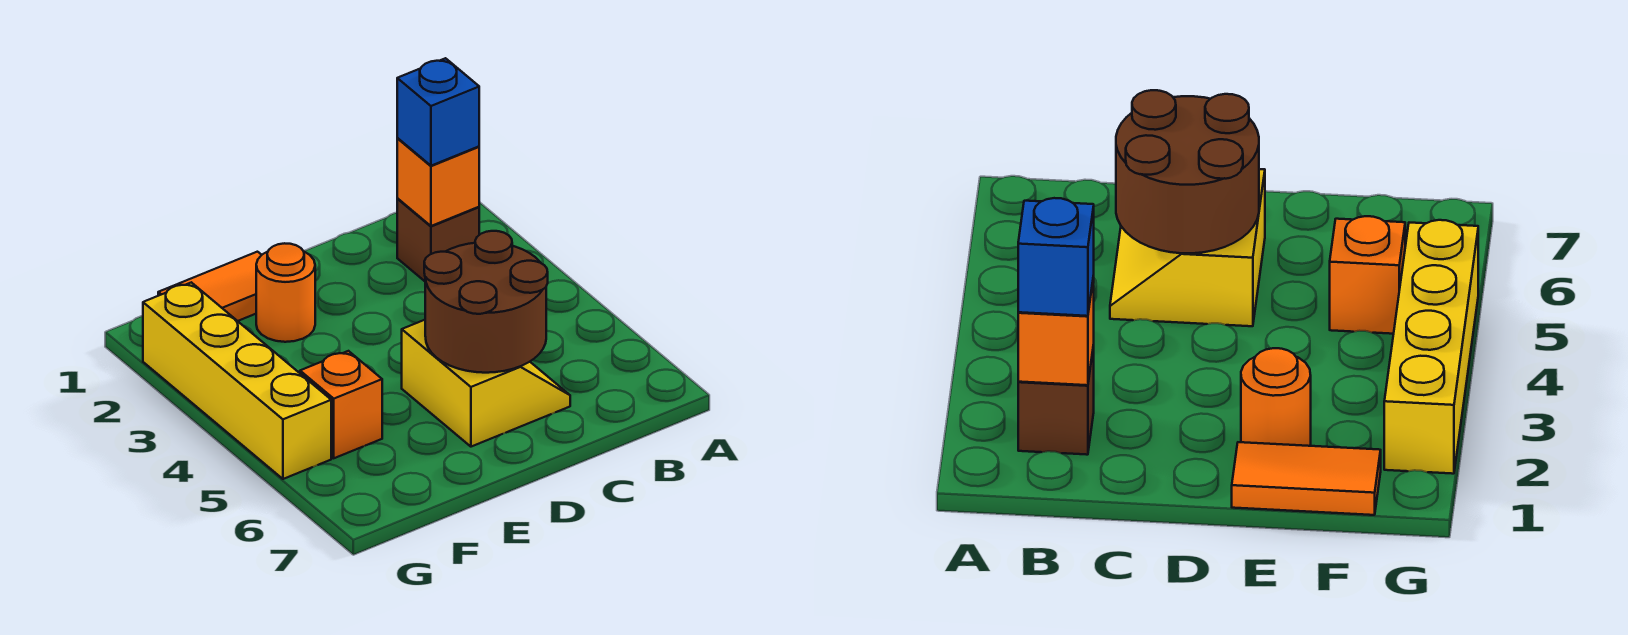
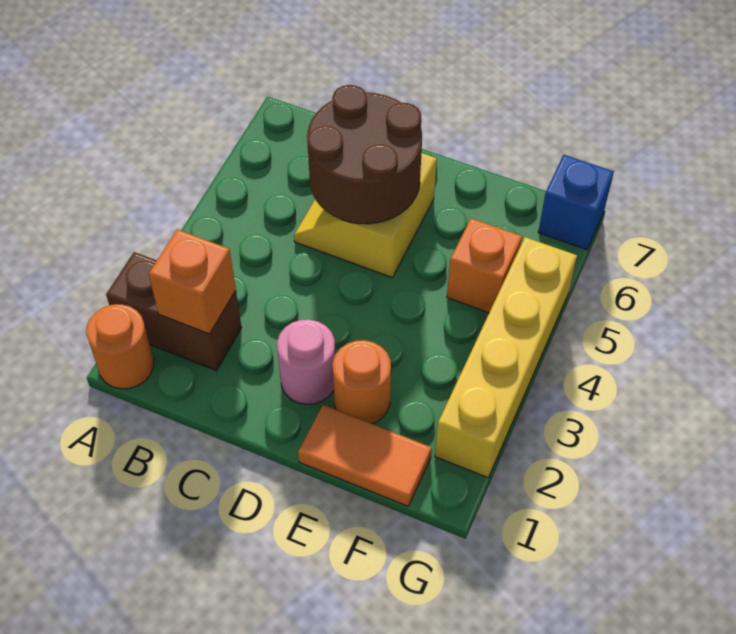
none -> orange round brick A1 level 1
brown brick B2 level 1 -> brown brick A2:B2 level 1
blue brick B2 level 3 -> blue brick G7 level 1
none -> pink round brick D2 level 1

